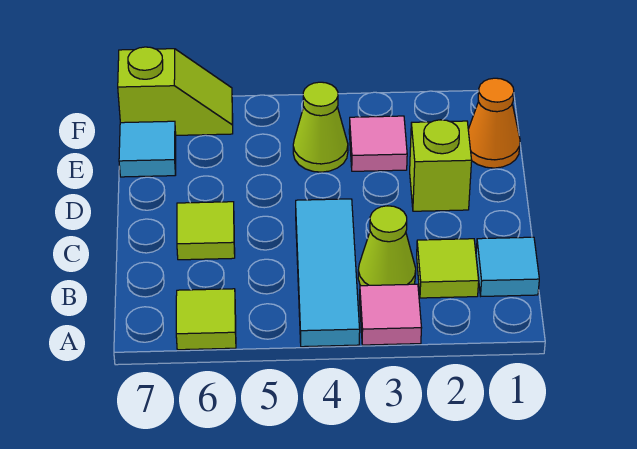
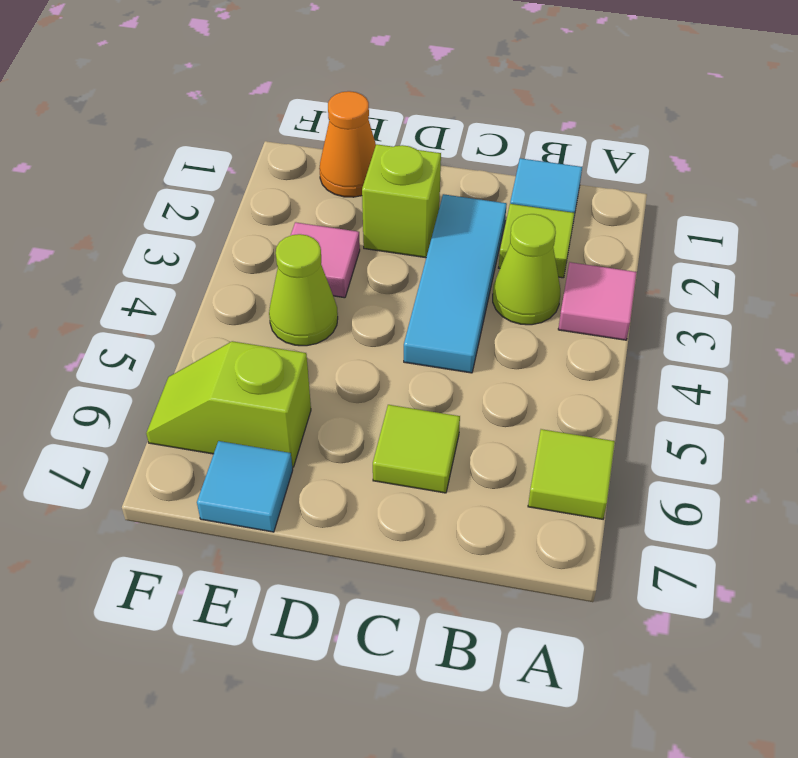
cyan tile A4:C4 level 1 -> cyan tile C2:C4 level 1
lime slope F6:F7 level 1 top 7 -> lime slope E6:F6 level 1 top E

